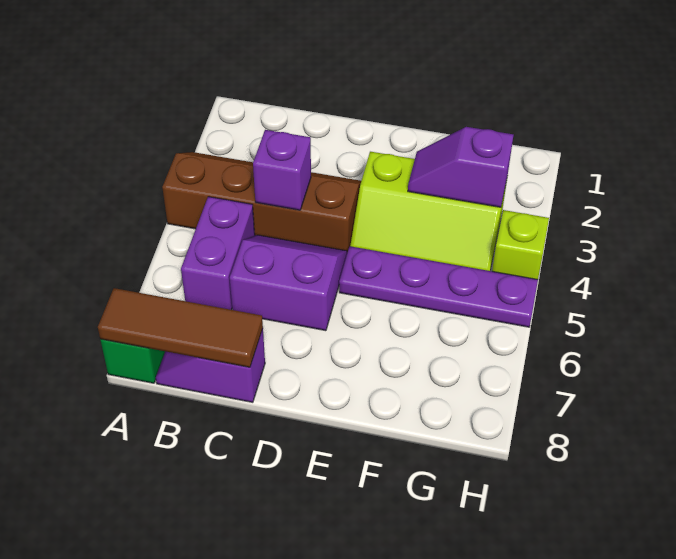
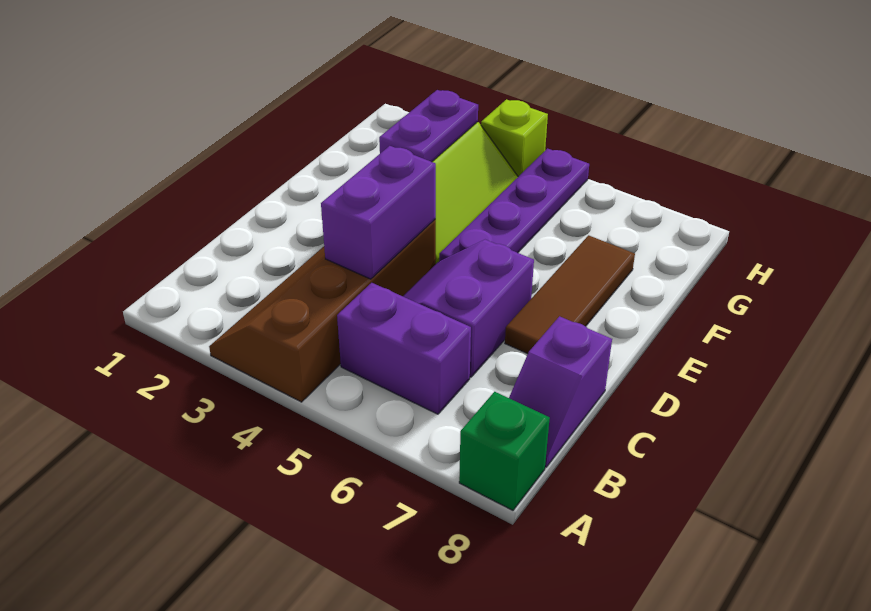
brown tile A8:C8 level 2 -> brown tile D7:F7 level 1
purple brick C4 level 2 -> purple brick C4:D4 level 2
purple slope F3:G3 level 2 top G -> purple plate F3:G3 level 2

